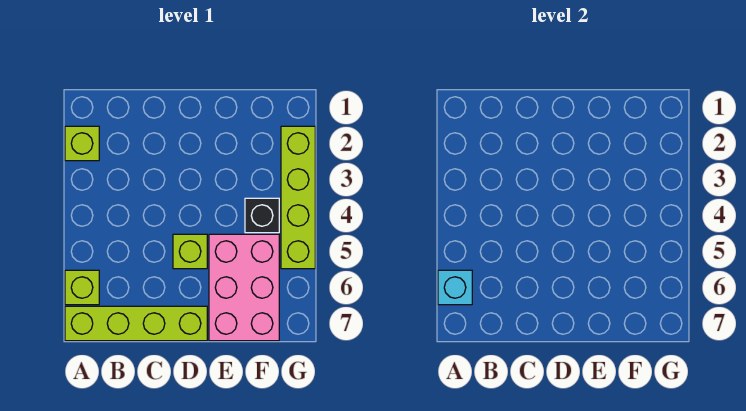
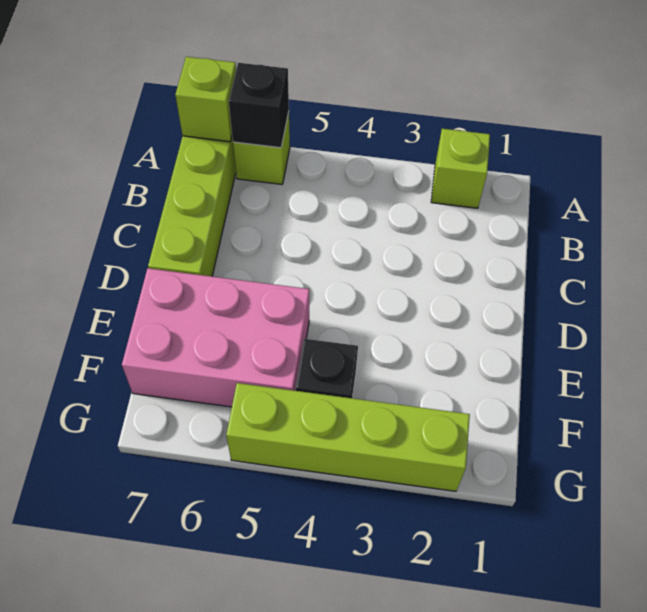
cyan brick A6 level 2 -> black brick A6 level 2
lime brick D5 level 1 -> lime brick A7 level 2

